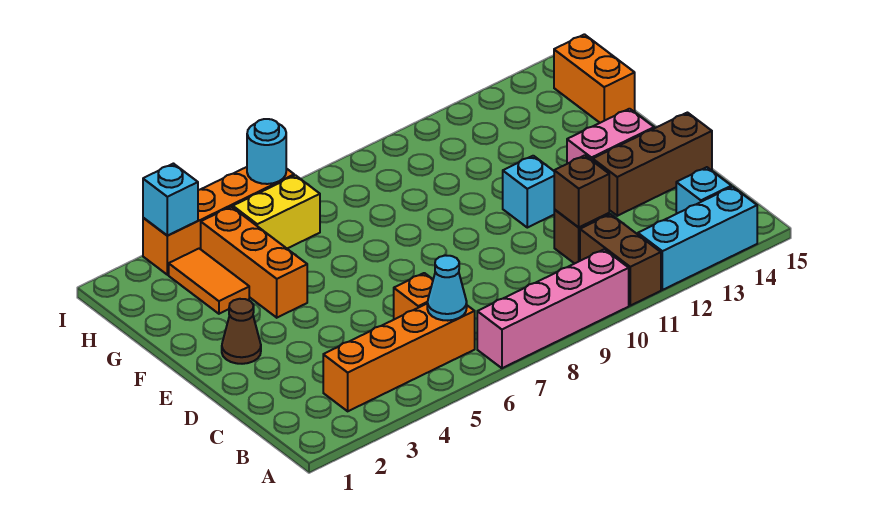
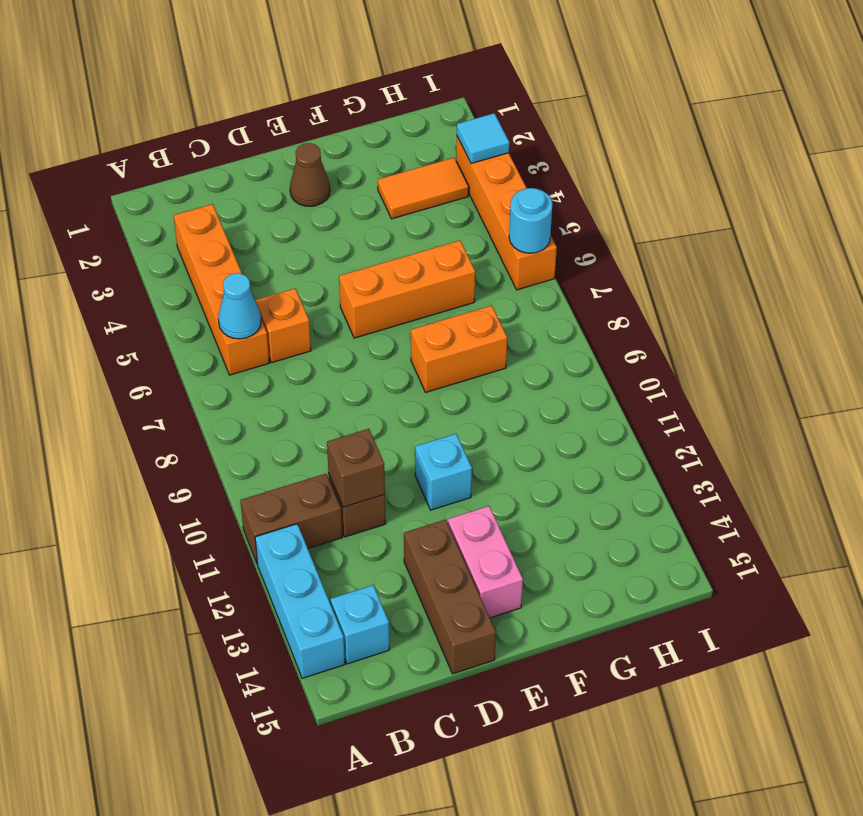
pink brick A7:A10 level 1 -> none
orange brick F4:H4 level 1 -> orange brick E6:G6 level 1
orange brick G15:H15 level 1 -> orange brick F8:G8 level 1
yellow brick H5:H6 level 1 -> none
cyan brick I3 level 2 -> cyan tile I3 level 2

